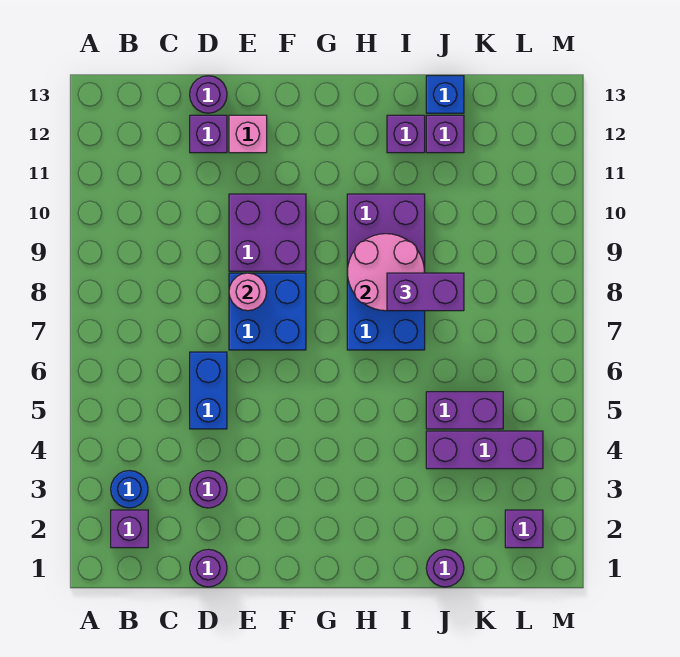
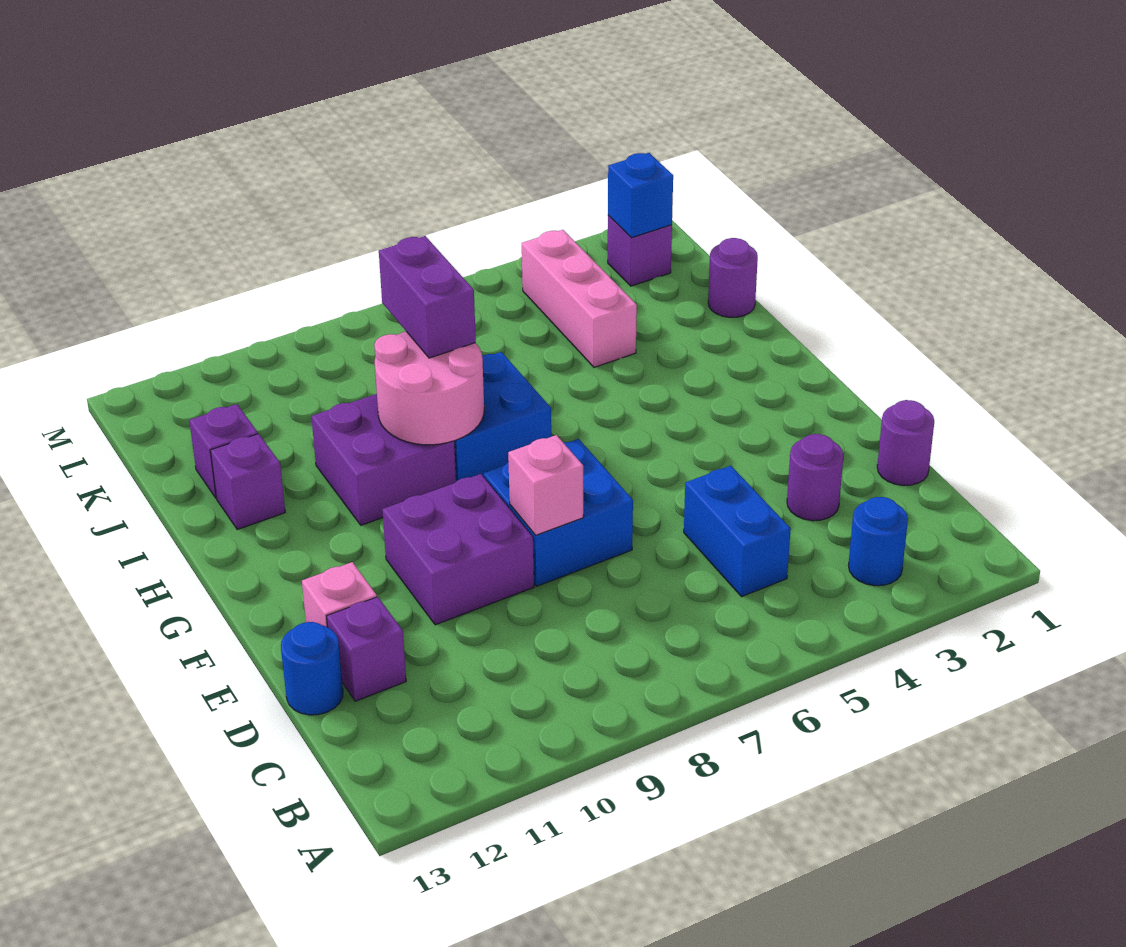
purple brick B2 level 1 -> none
blue brick D5:D6 level 1 -> blue brick C5:D5 level 1
purple round brick D13 level 1 -> blue round brick D13 level 1
pink round brick E8 level 2 -> pink brick E8 level 2
purple brick J4:L4 level 1 -> pink brick J4:L4 level 1
purple brick J5:K5 level 1 -> none
blue brick J13 level 1 -> blue brick L2 level 2

